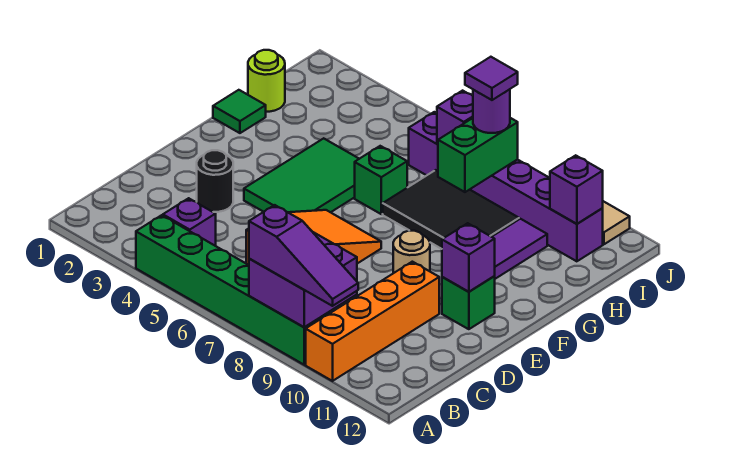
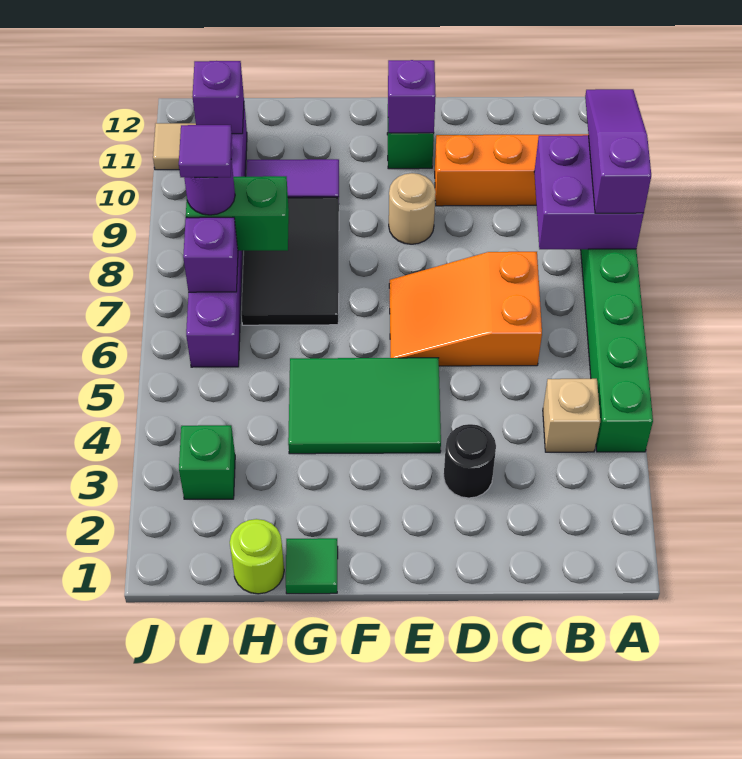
purple brick B4 level 1 -> tan brick B4 level 1
green brick G6 level 1 -> green brick I3 level 1

